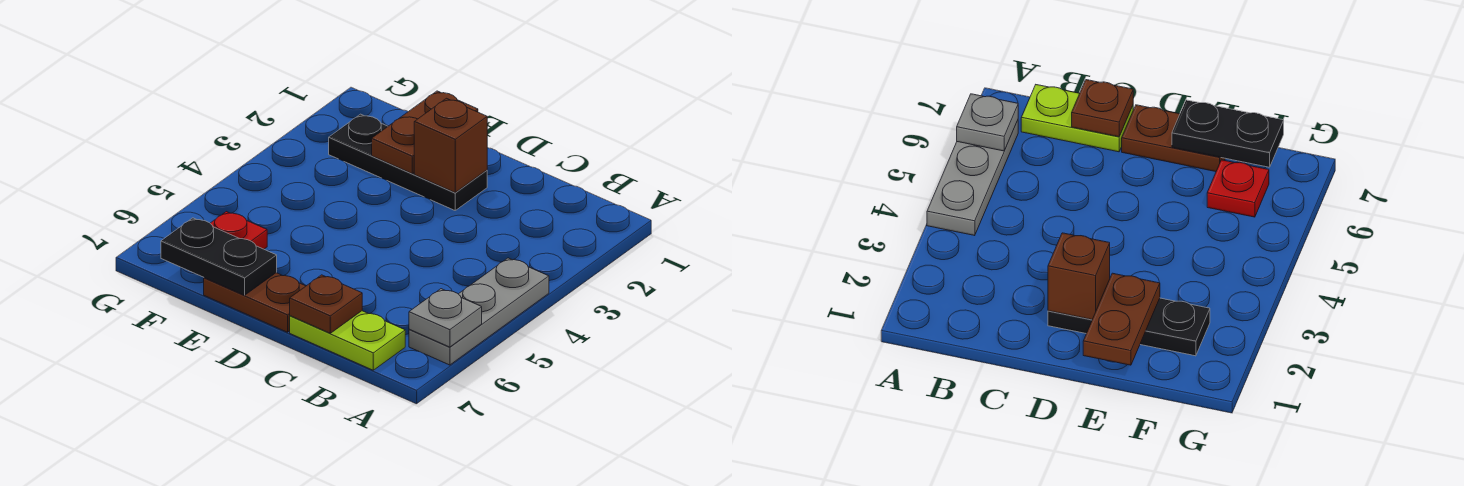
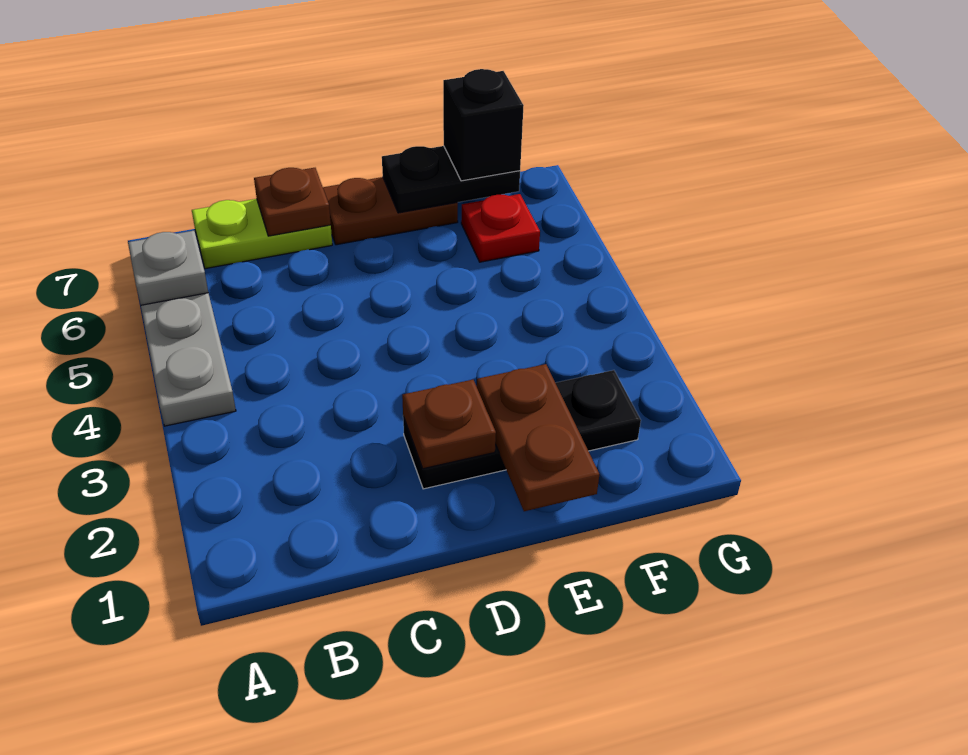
brown brick D2 level 2 -> brown plate D2 level 2
none -> black brick F7 level 3

